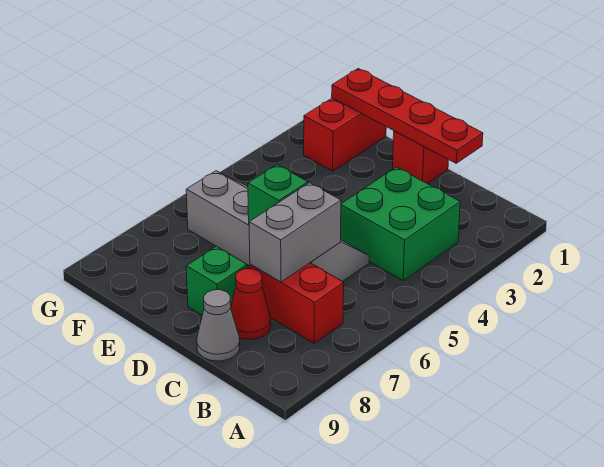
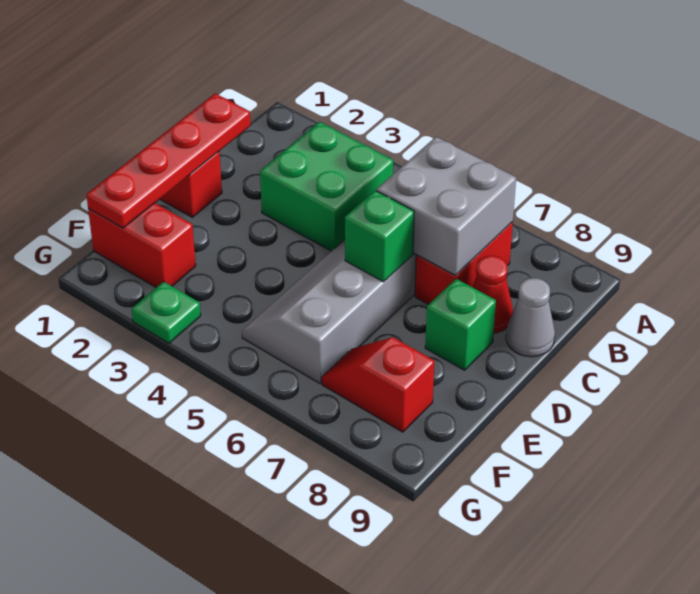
grey brick C6:C7 level 2 -> grey brick B6:C7 level 2
none -> red slope F7:F8 level 1 top 8
none -> green plate G3 level 1

